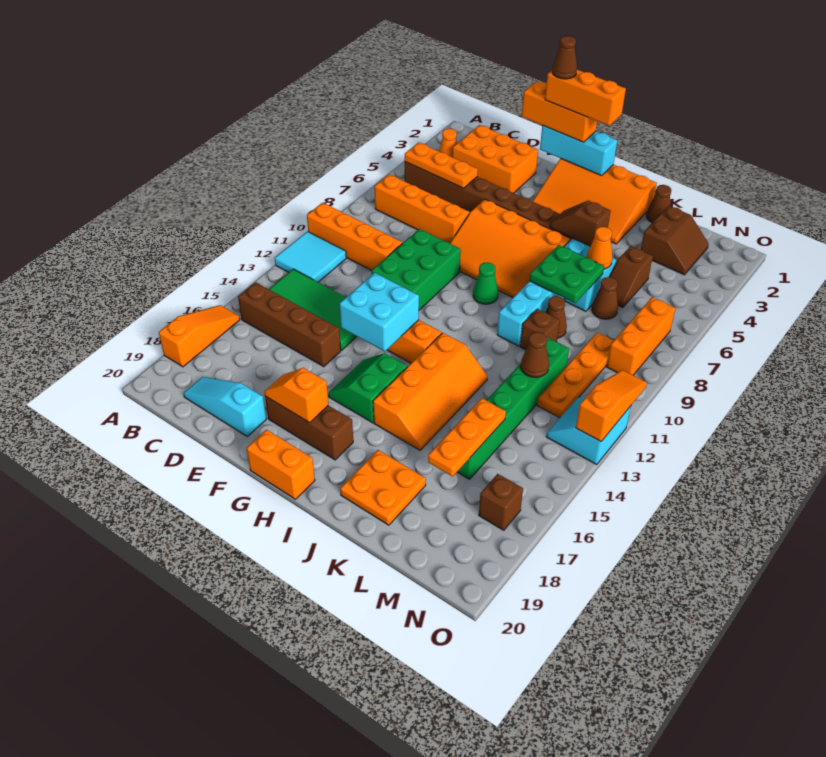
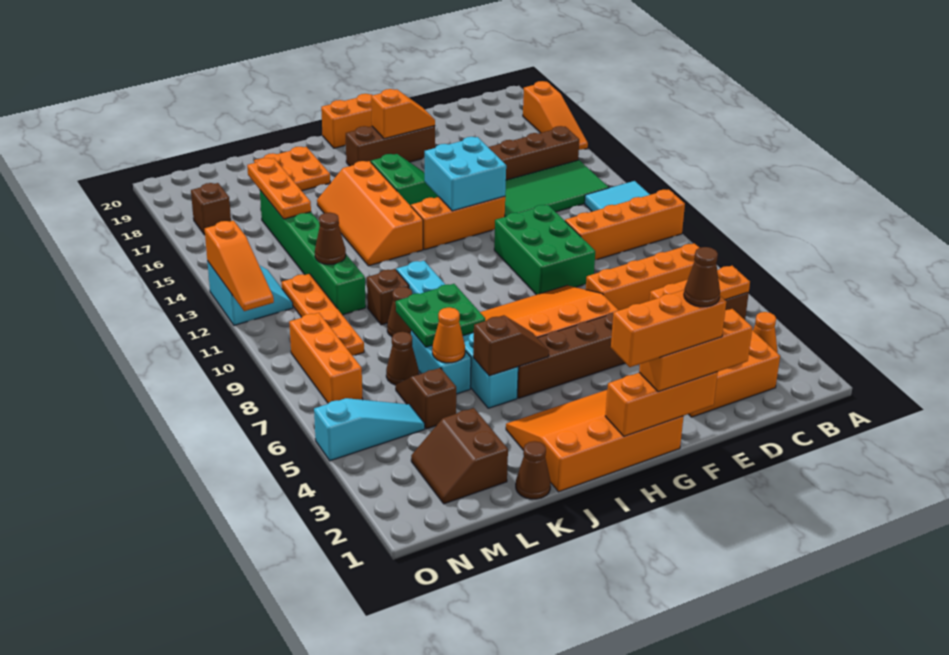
cyan slope C19:E19 level 1 top E -> cyan slope M5:O5 level 1 top O
cyan brick F1:H1 level 2 -> orange brick F1:H1 level 2
green cone H9 level 1 -> none

